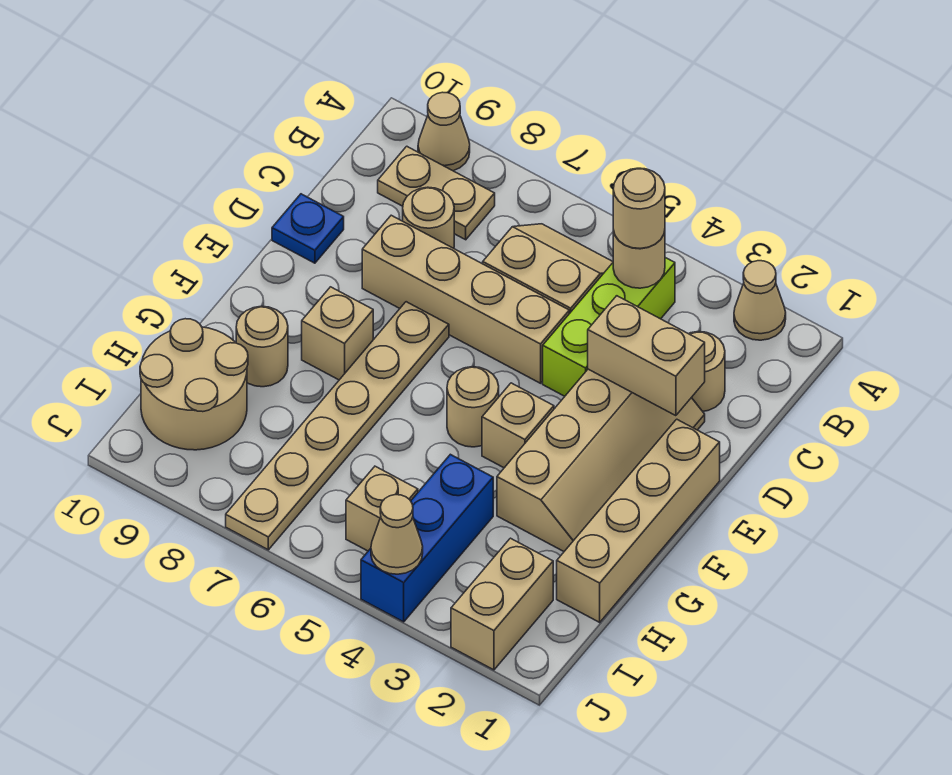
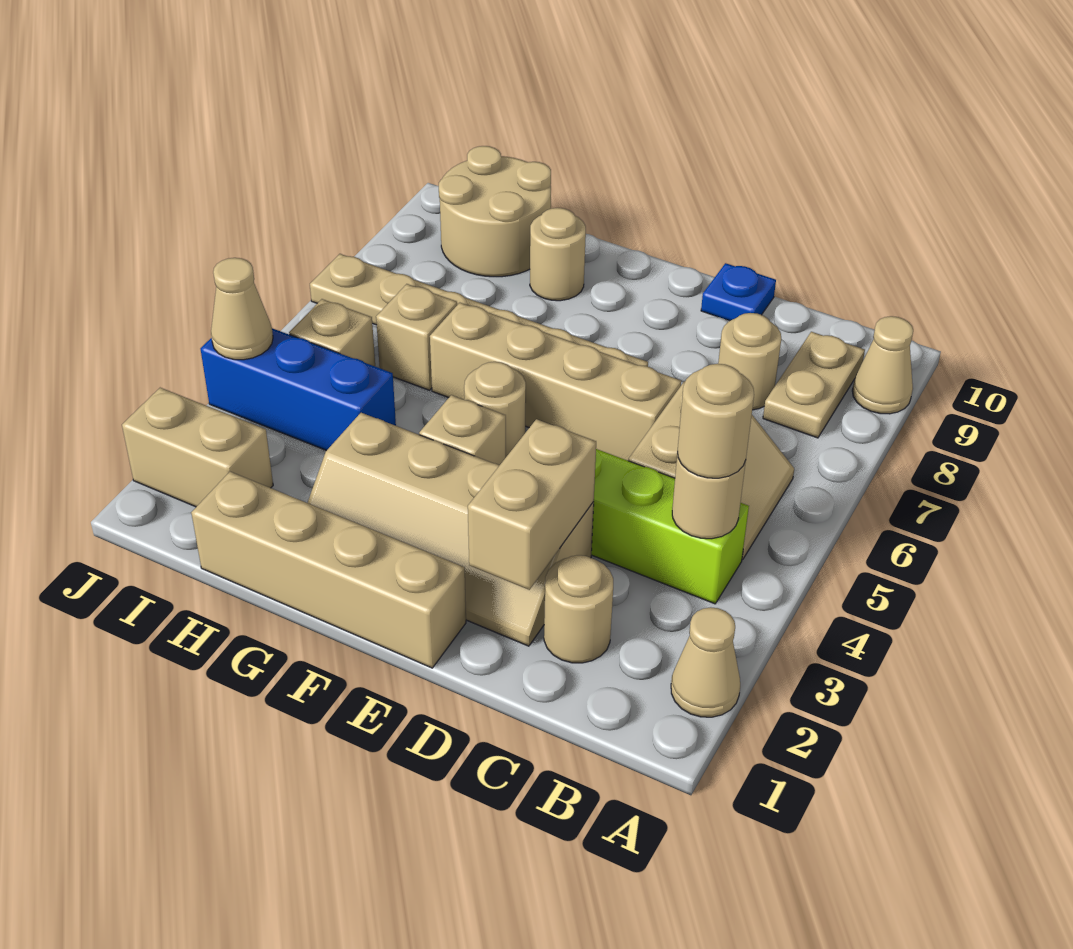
tan brick D5:D8 level 1 -> tan brick D6:G6 level 1
tan brick F8 level 1 -> tan brick H6 level 1

